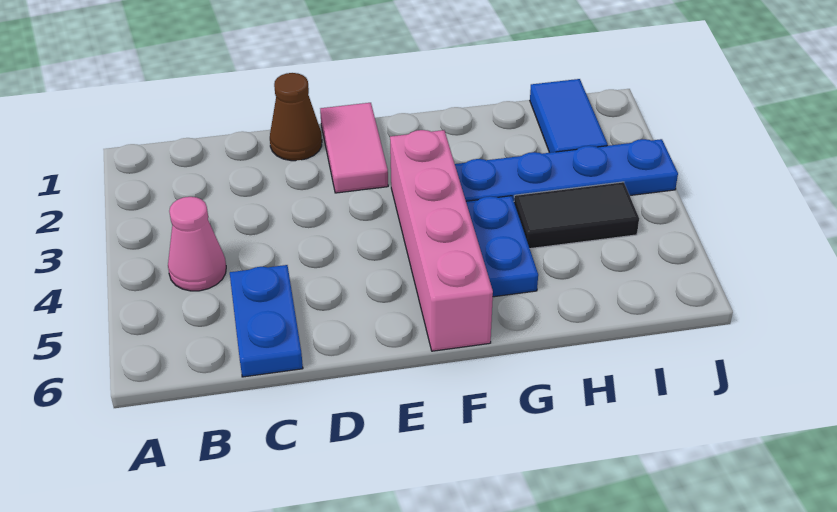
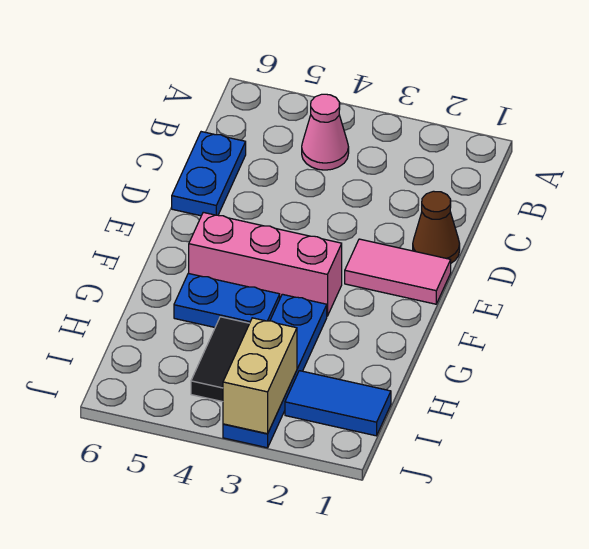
blue plate C5:C6 level 1 -> blue plate C6:D6 level 1
pink brick F3:F6 level 1 -> pink brick F3:F5 level 1
none -> tan brick I3:J3 level 2

